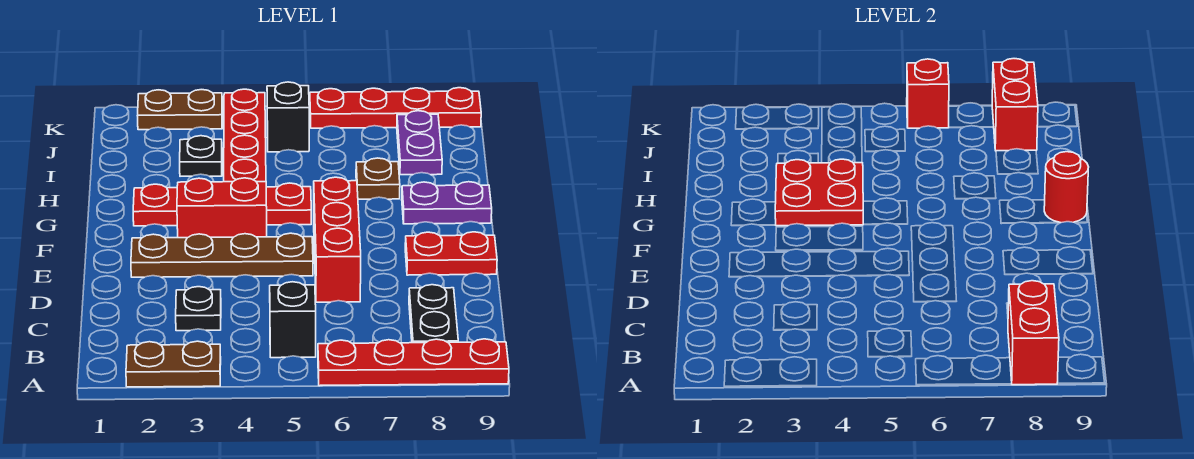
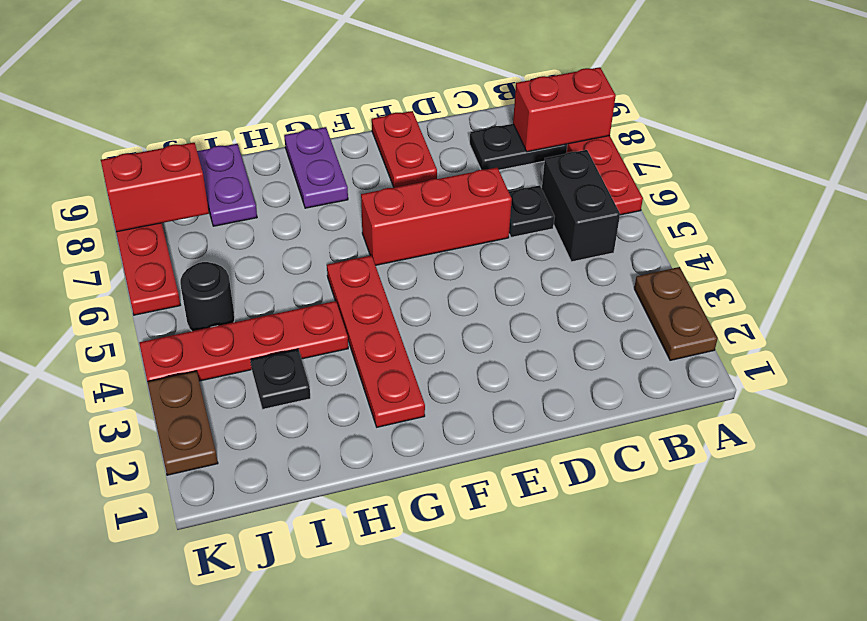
black brick B5 level 1 -> black brick B5:B6 level 1
black plate C3 level 1 -> black plate C6 level 1
brown plate E2:E5 level 1 -> none
red brick F3:F4 level 1 -> none
red plate G3:H4 level 2 -> none
red round brick G9 level 2 -> none
brown plate H7 level 1 -> none
purple plate I8:J8 level 1 -> purple plate I8:I9 level 1
black brick J5 level 1 -> black round brick J5 level 1
red brick K6 level 2 -> none

